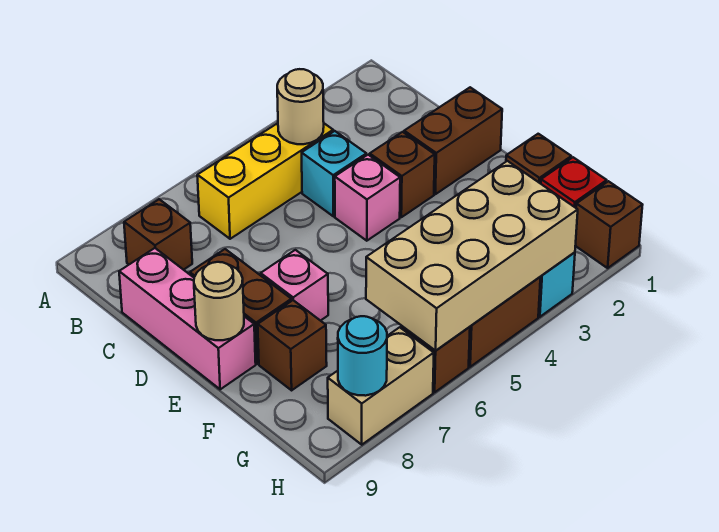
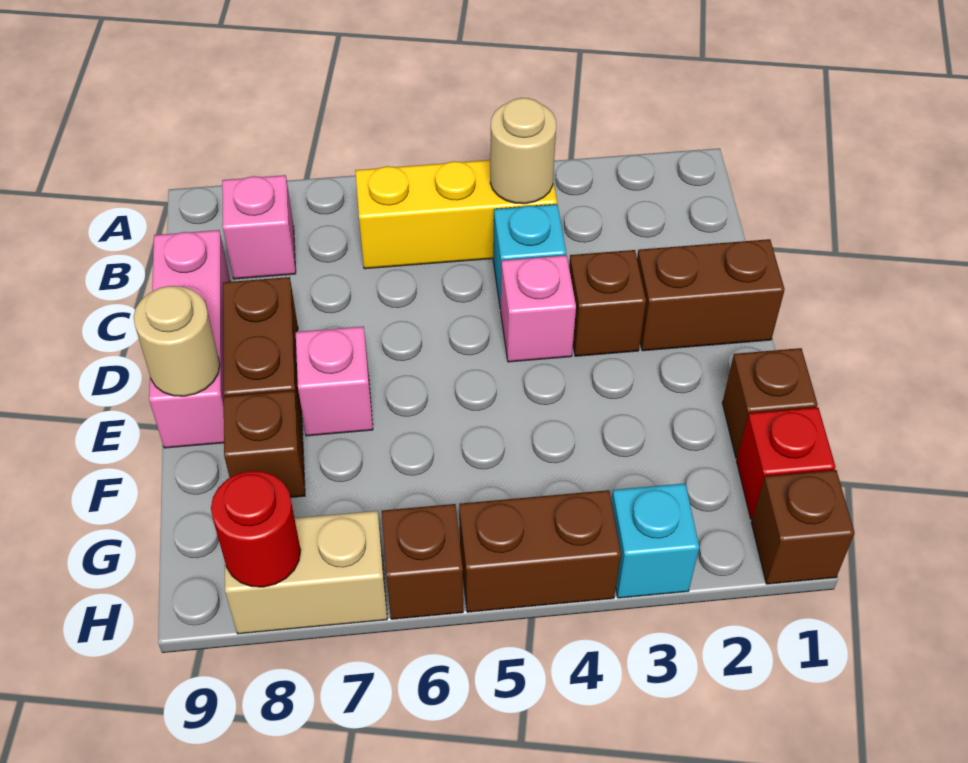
brown brick B8 level 1 -> pink brick B8 level 1
tan brick G3:H6 level 2 -> none
cyan round brick H8 level 2 -> red round brick H8 level 2

